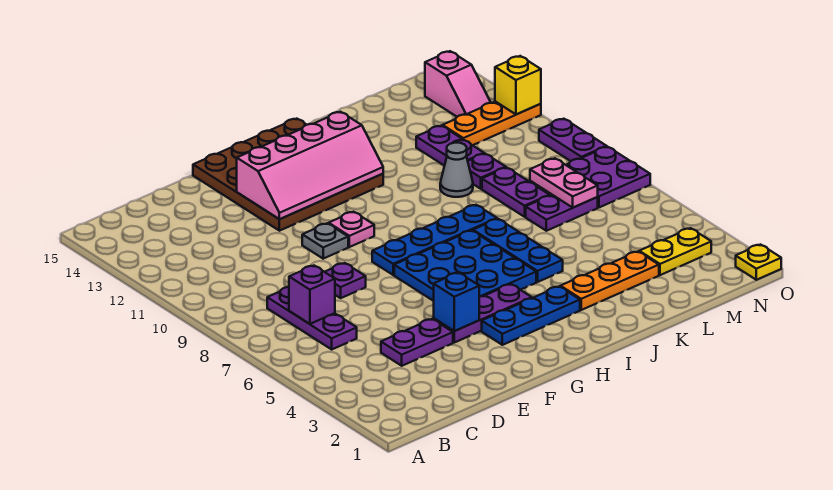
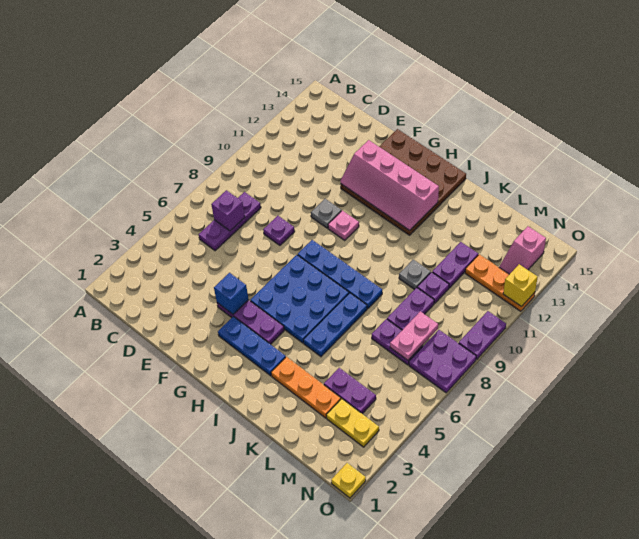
purple plate D4:E4 level 1 -> purple plate L4:M4 level 1
grey cone K10 level 1 -> grey plate K10 level 1

